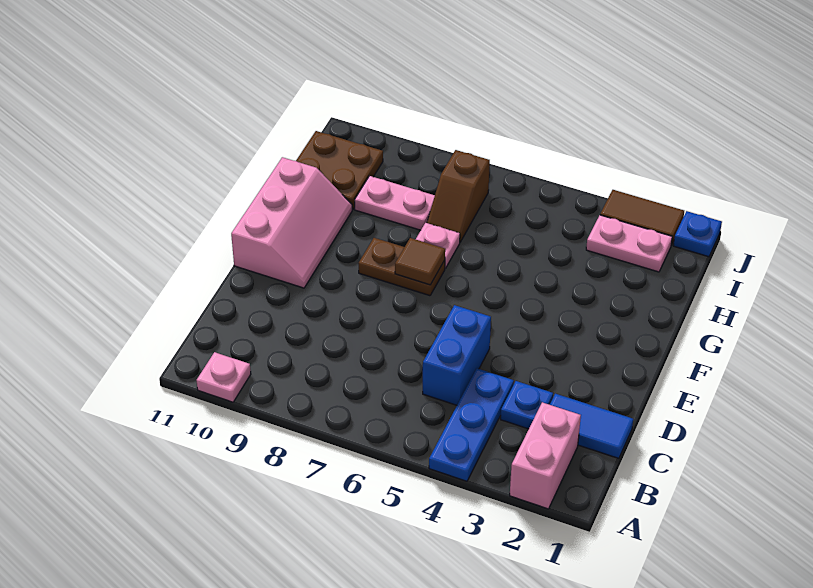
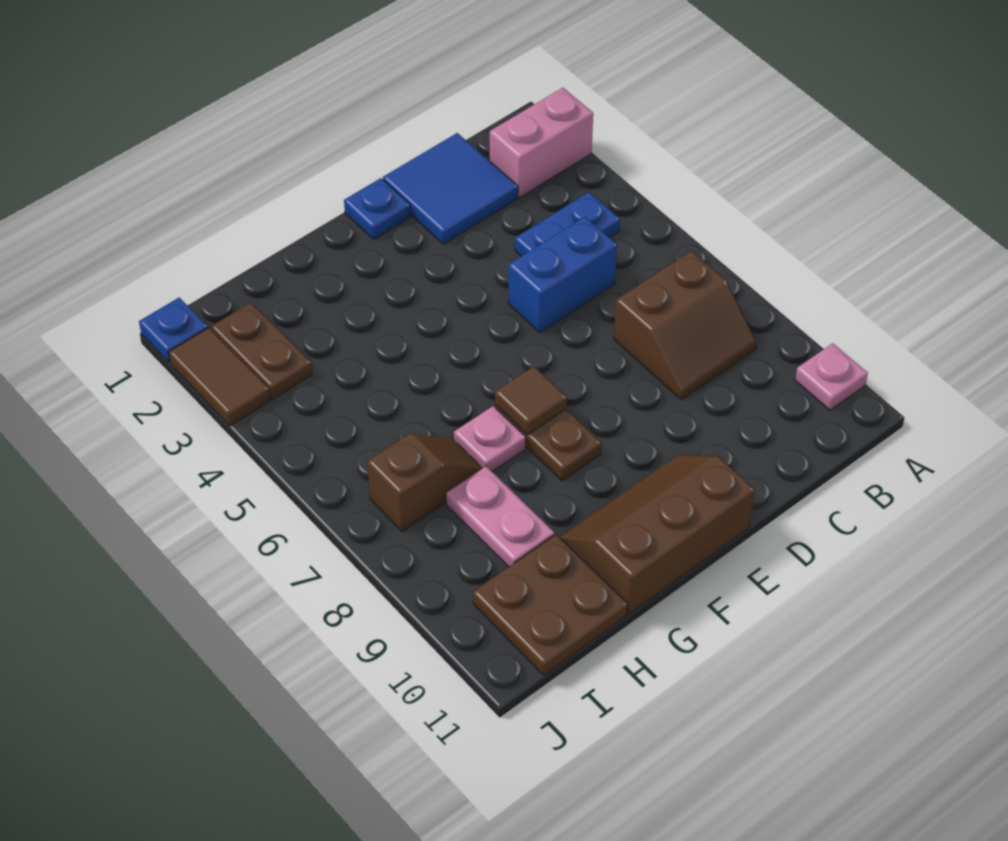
blue plate A4:C4 level 1 -> blue plate B4:C4 level 1
none -> brown slope B7:C8 level 1 top 7
blue tile C1:C2 level 1 -> blue tile C1:D2 level 1
blue plate C3 level 1 -> blue plate E1 level 1
pink slope E10:G11 level 1 top 11 -> brown slope E10:G11 level 1 top 11
pink plate I2:I3 level 1 -> brown plate I2:I3 level 1

